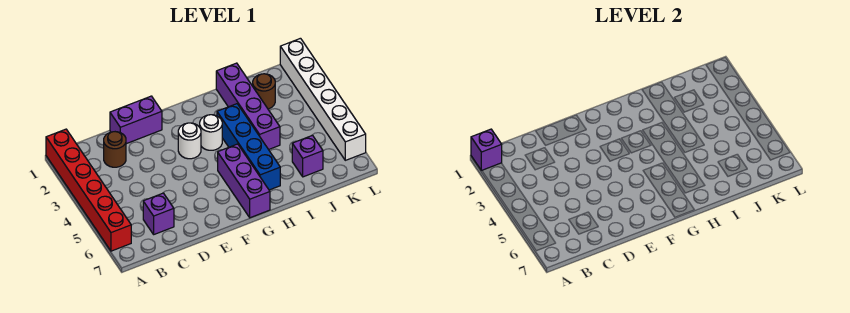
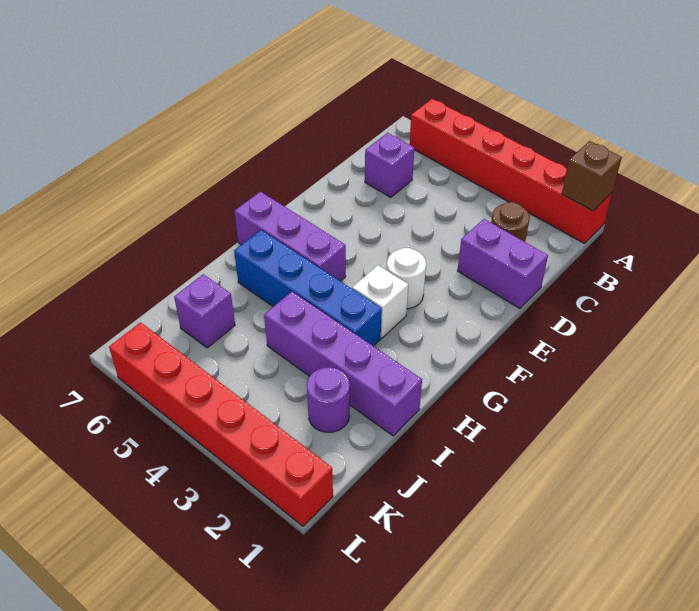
purple brick A1 level 2 -> brown brick A1 level 2
purple brick D1:E1 level 1 -> purple brick D1:D2 level 1
white round brick G3 level 1 -> white brick G3 level 1
brown round brick J2 level 1 -> purple round brick J2 level 1
white brick L1:L6 level 1 -> red brick L1:L6 level 1

